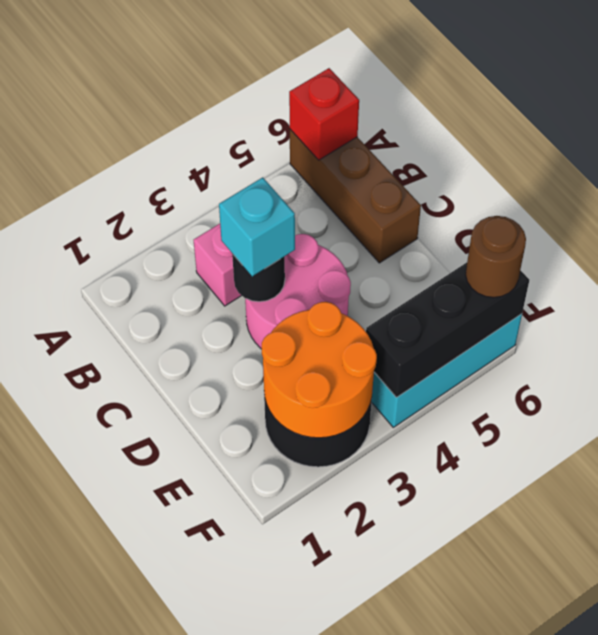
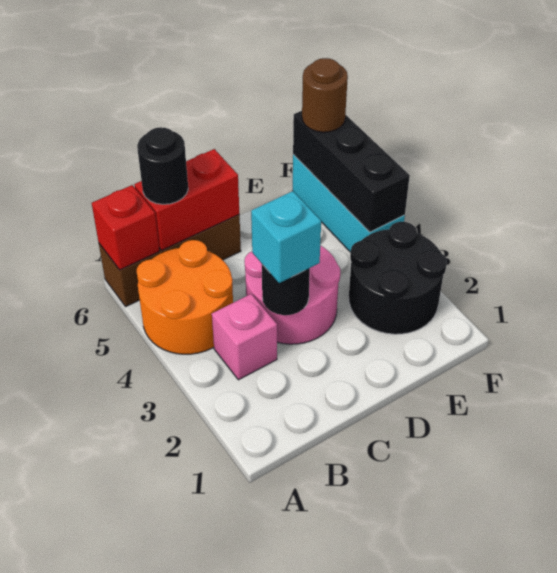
none -> red brick B6:C6 level 2
none -> black round brick B6 level 3
orange round brick E2:F3 level 2 -> orange round brick A4:B5 level 1

